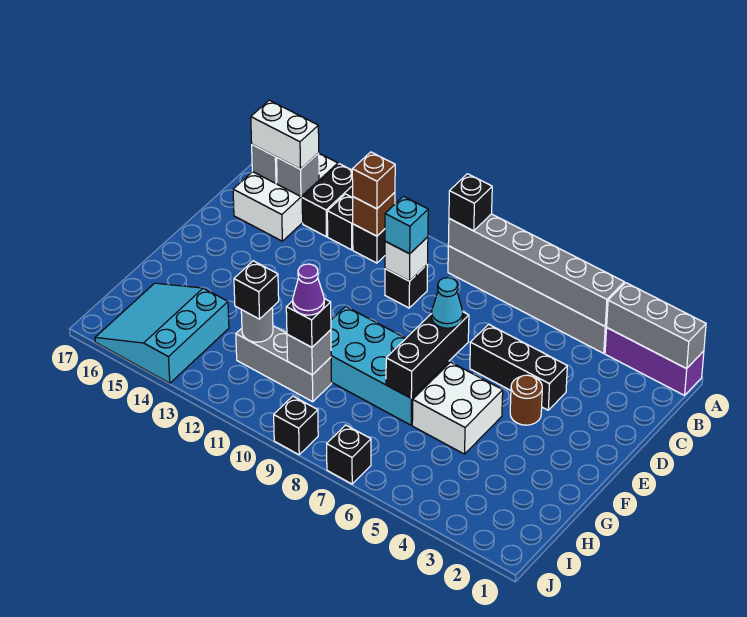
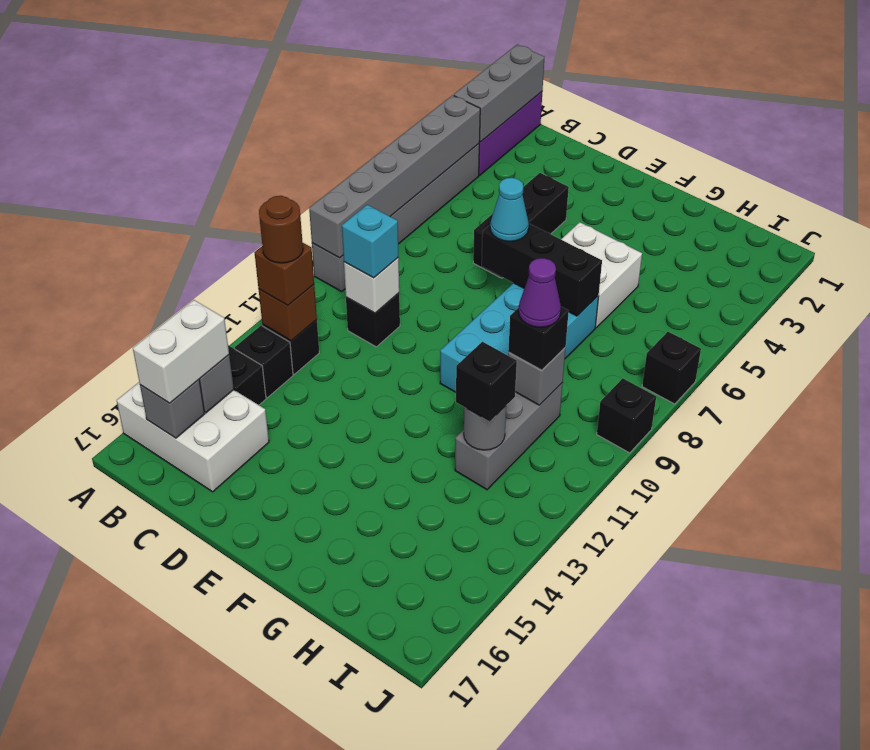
black brick A9 level 3 -> none
brown round brick E4 level 1 -> brown round brick B12 level 4
cyan slope H14:J16 level 1 top 14 -> none

